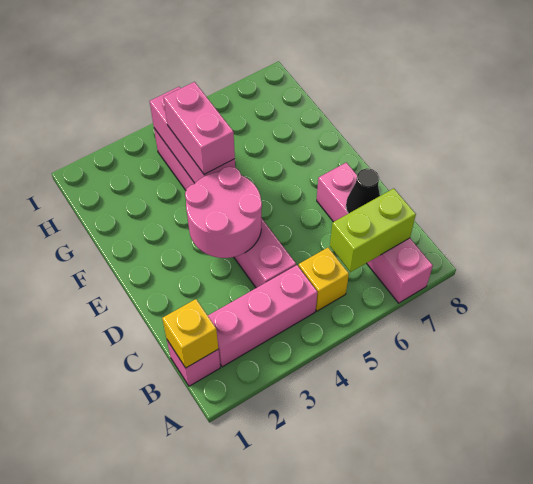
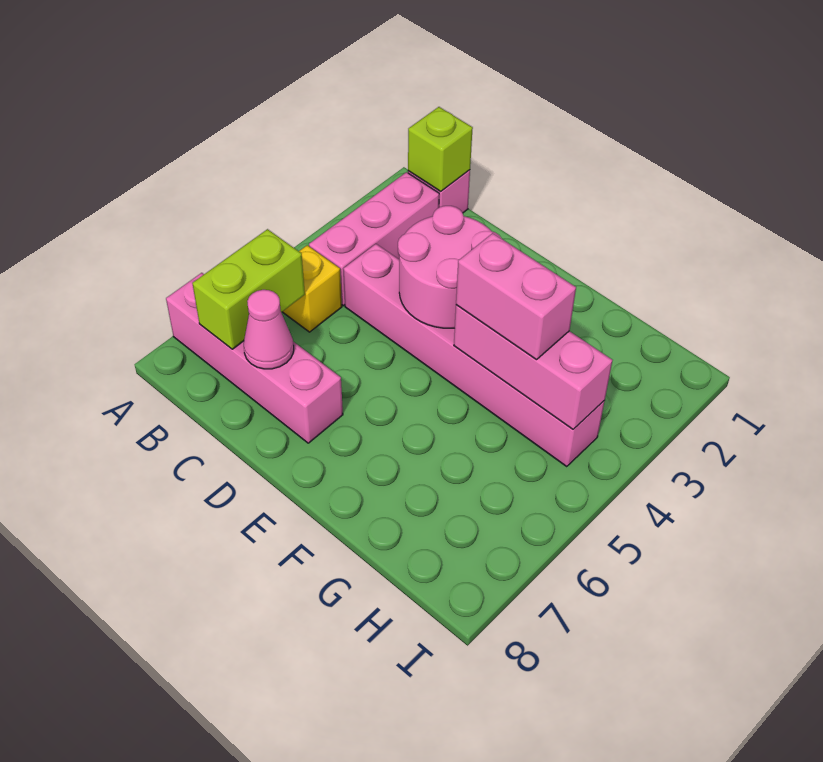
yellow brick B1 level 2 -> lime brick B1 level 2
black cone C7 level 2 -> pink cone C7 level 2

